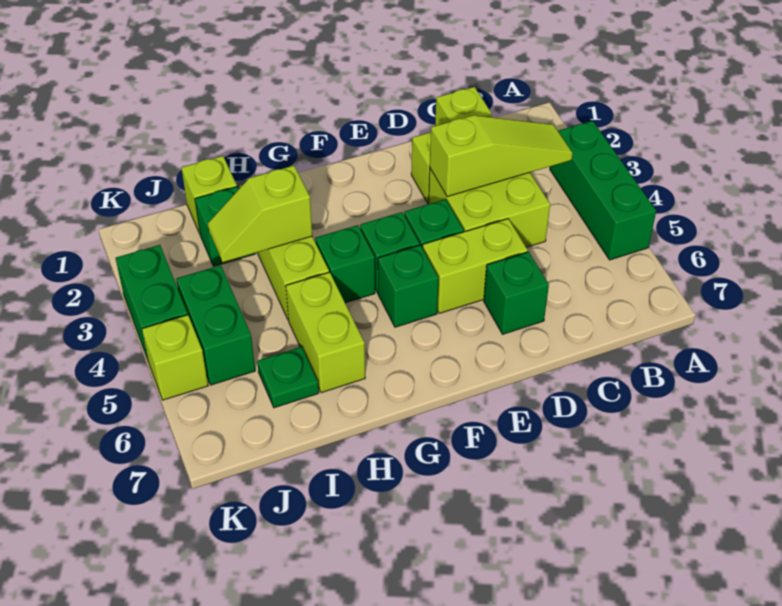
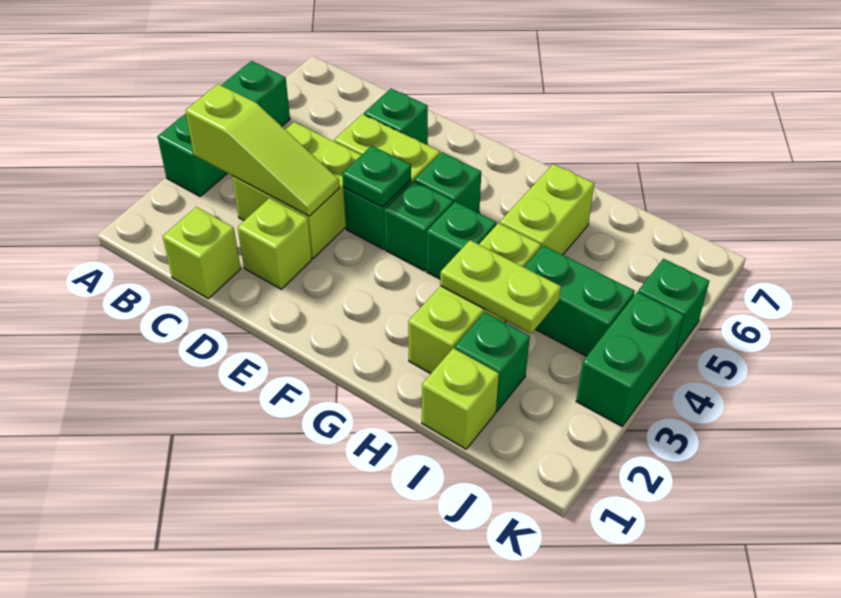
lime slope B3:D3 level 2 top D -> lime slope B3:D3 level 2 top B
lime slope H3:I3 level 2 top H -> lime plate H3:I3 level 2
green plate I6 level 1 -> green plate E4 level 2
green brick J4:J5 level 1 -> green brick I4:J4 level 1
lime brick K5 level 1 -> green brick K5 level 1

